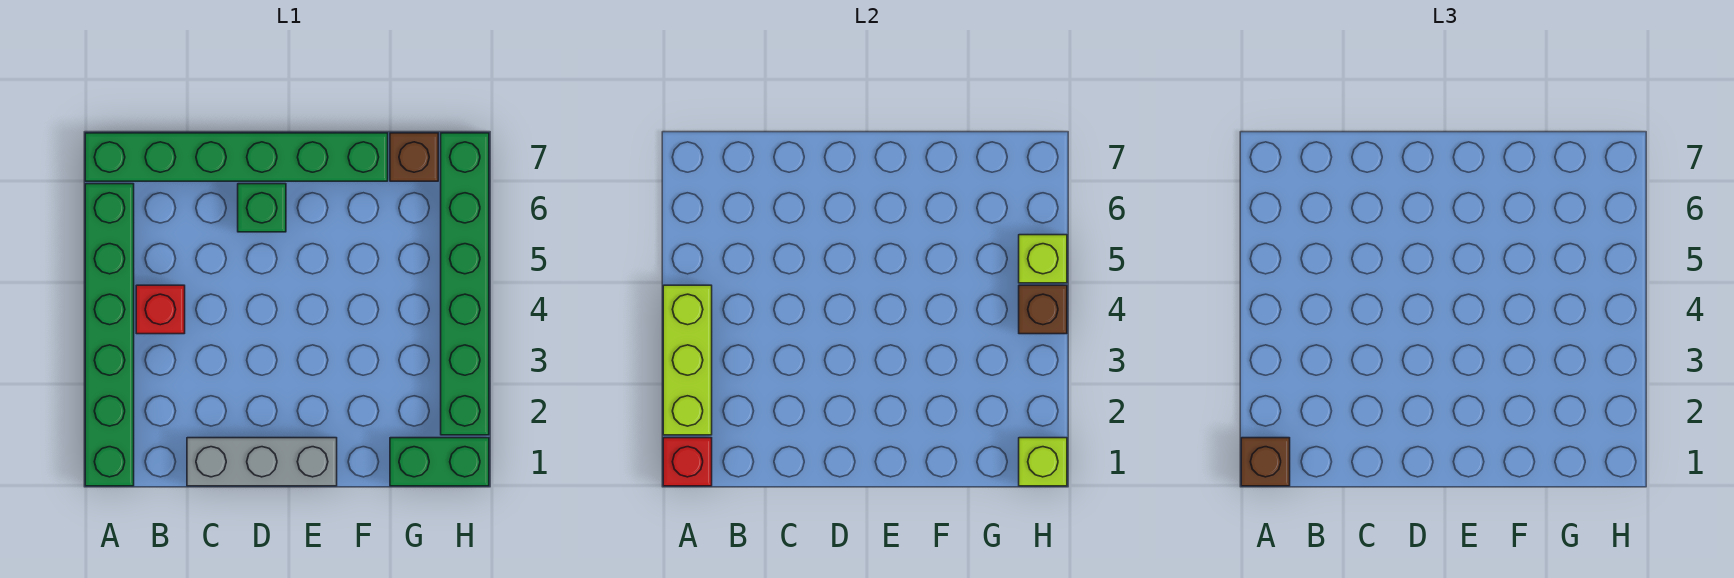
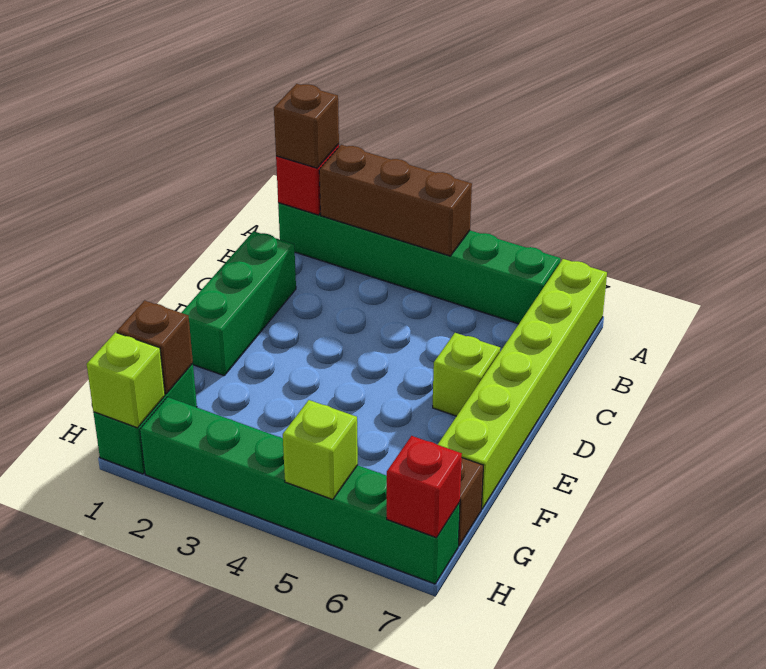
lime brick A2:A4 level 2 -> brown brick A2:A4 level 2
green brick A7:F7 level 1 -> lime brick A7:F7 level 1
red brick B4 level 1 -> red brick H7 level 2
grey brick C1:E1 level 1 -> green brick C1:E1 level 1
green brick D6 level 1 -> lime brick D6 level 1
brown brick H4 level 2 -> brown brick G1 level 2

